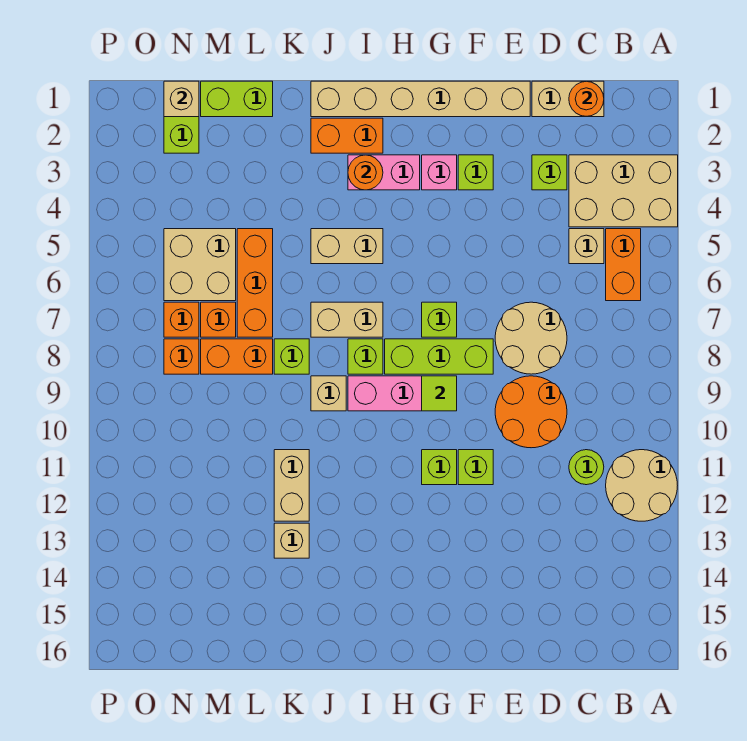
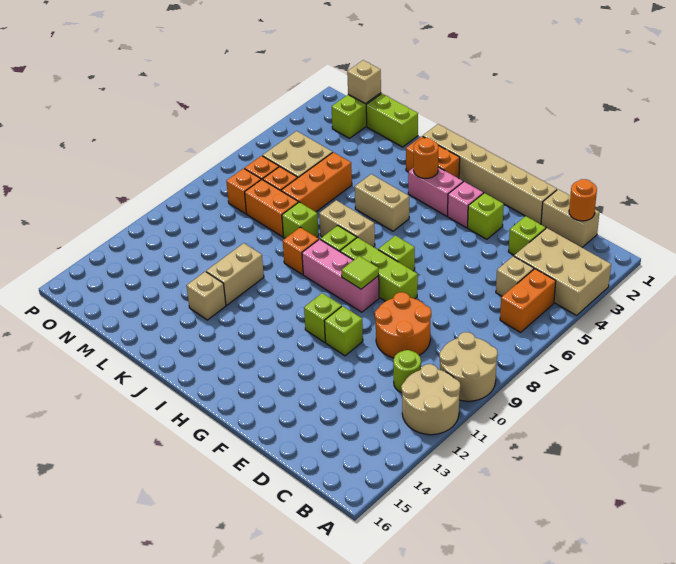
tan round brick D7:E8 level 1 -> tan round brick A9:B10 level 1
tan brick J9 level 1 -> orange brick J9 level 1

